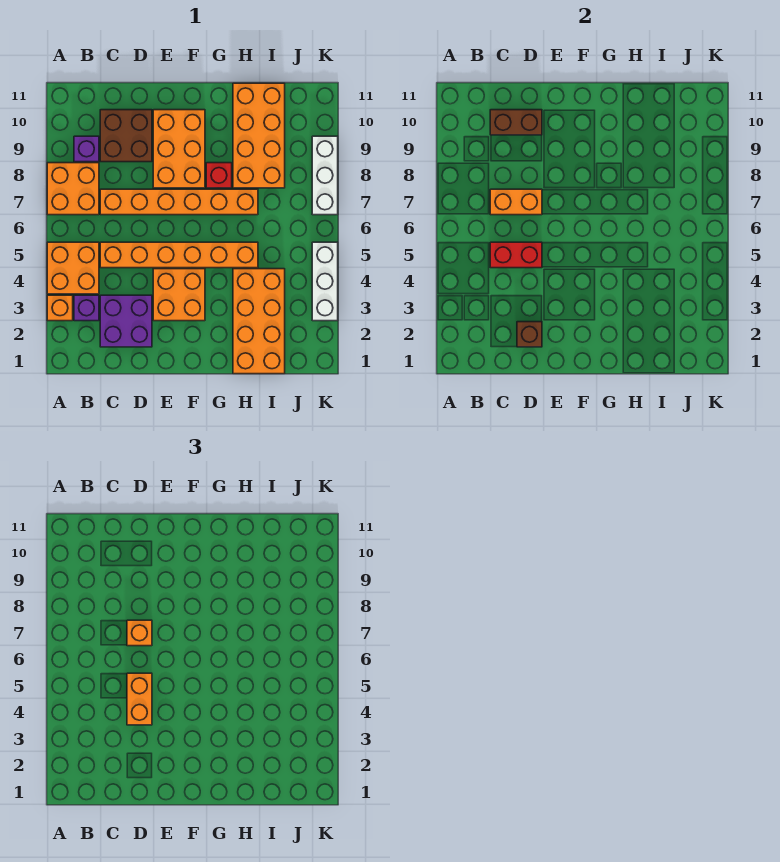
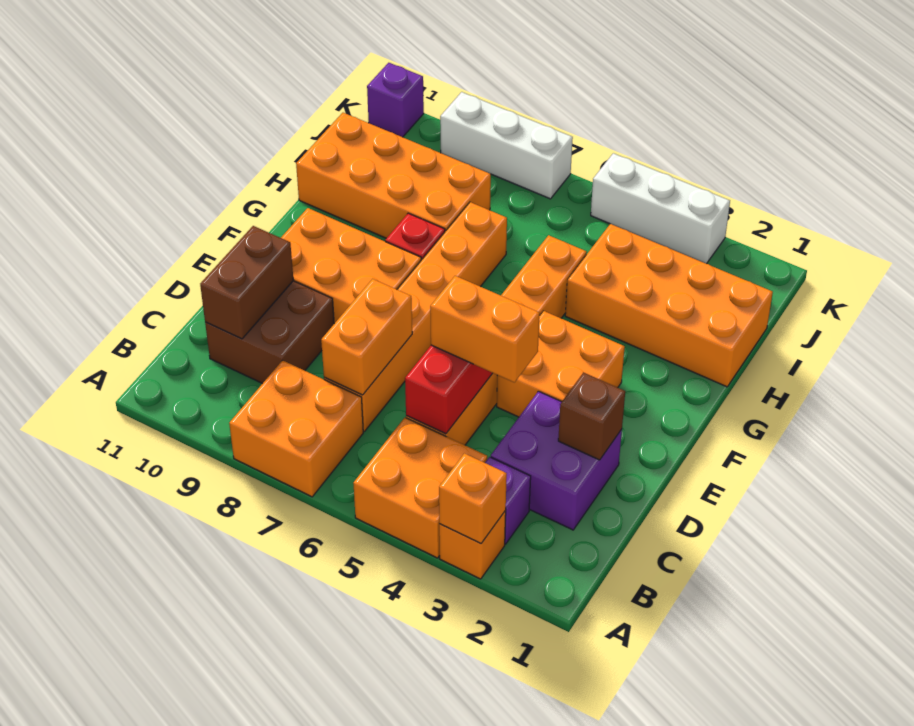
purple brick B9 level 1 -> purple brick K11 level 1
orange brick D7 level 3 -> orange brick A3 level 2

